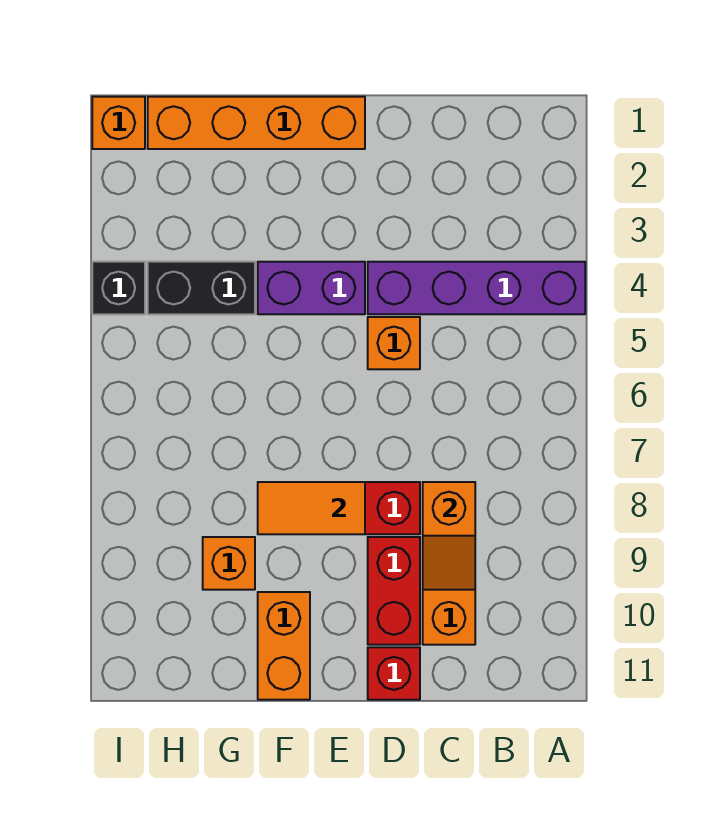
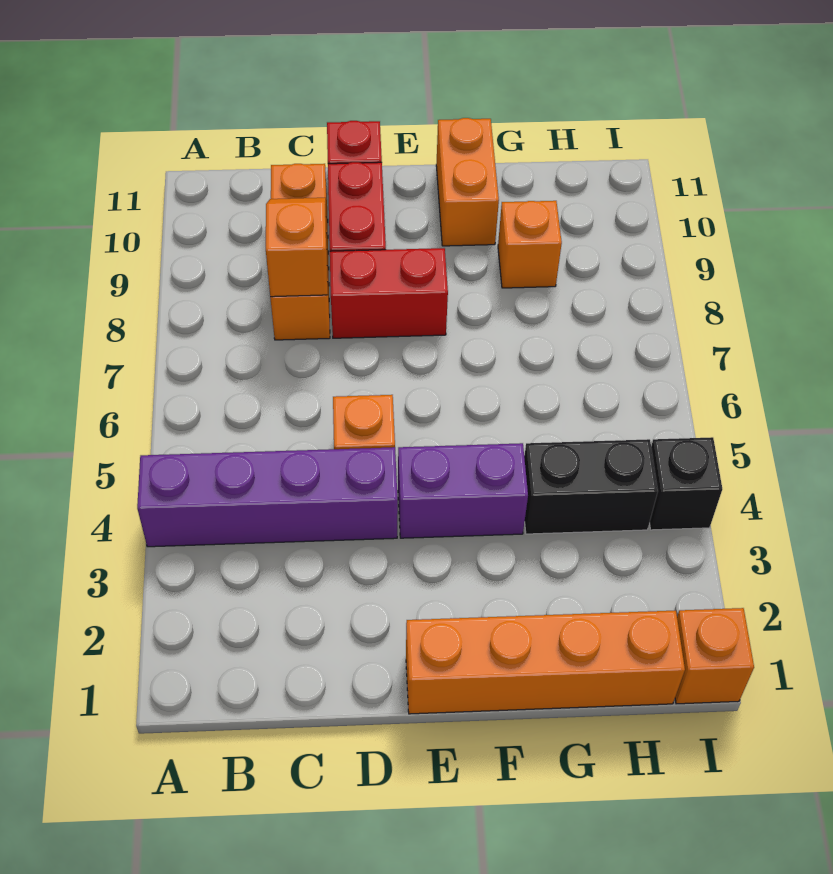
orange tile E8:F8 level 2 -> none

